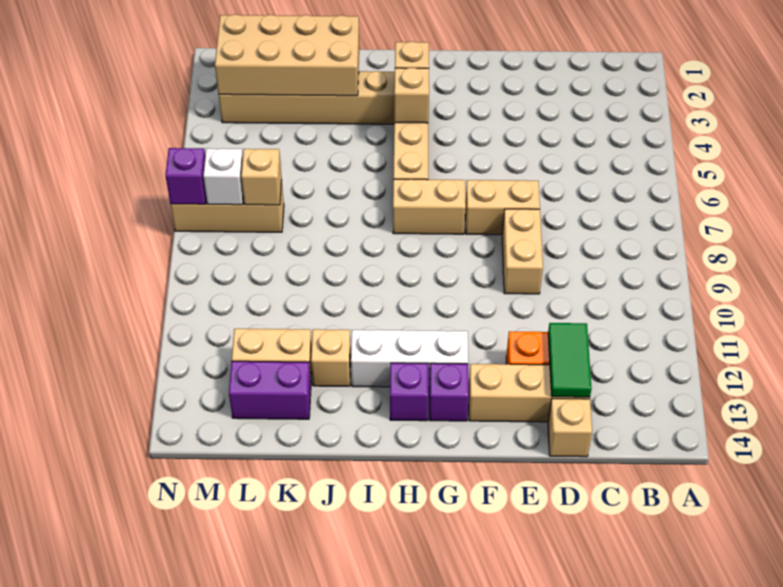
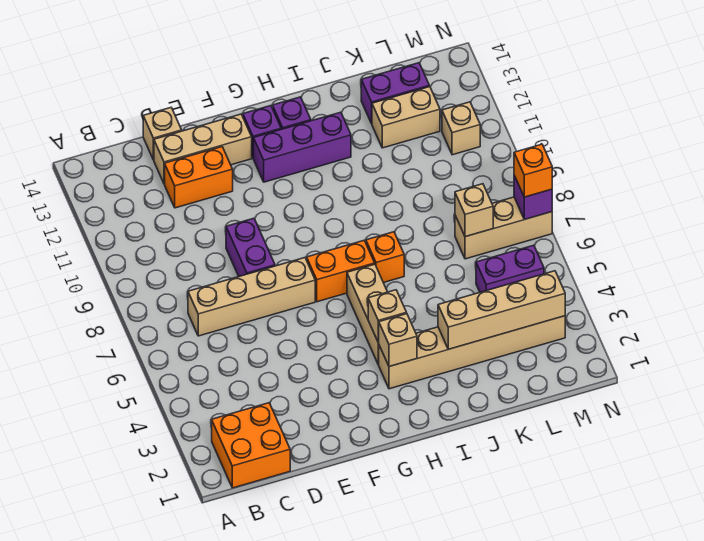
none -> orange brick B1:C2 level 1
green tile D12:D13 level 2 -> none
tan brick E7:F7 level 1 -> tan brick C7:F7 level 1
tan brick E8:E9 level 1 -> purple brick E8:E9 level 1
tan brick G7:H7 level 1 -> orange brick G7:H7 level 1
white brick G12:I12 level 1 -> purple brick G12:I12 level 1
none -> orange brick I7 level 1
tan brick J2:M3 level 2 -> tan brick J3:M3 level 2
tan brick J12 level 1 -> tan brick M11 level 1
none -> purple brick L5:M5 level 1
white brick M7 level 2 -> none
none -> orange brick N7 level 3

